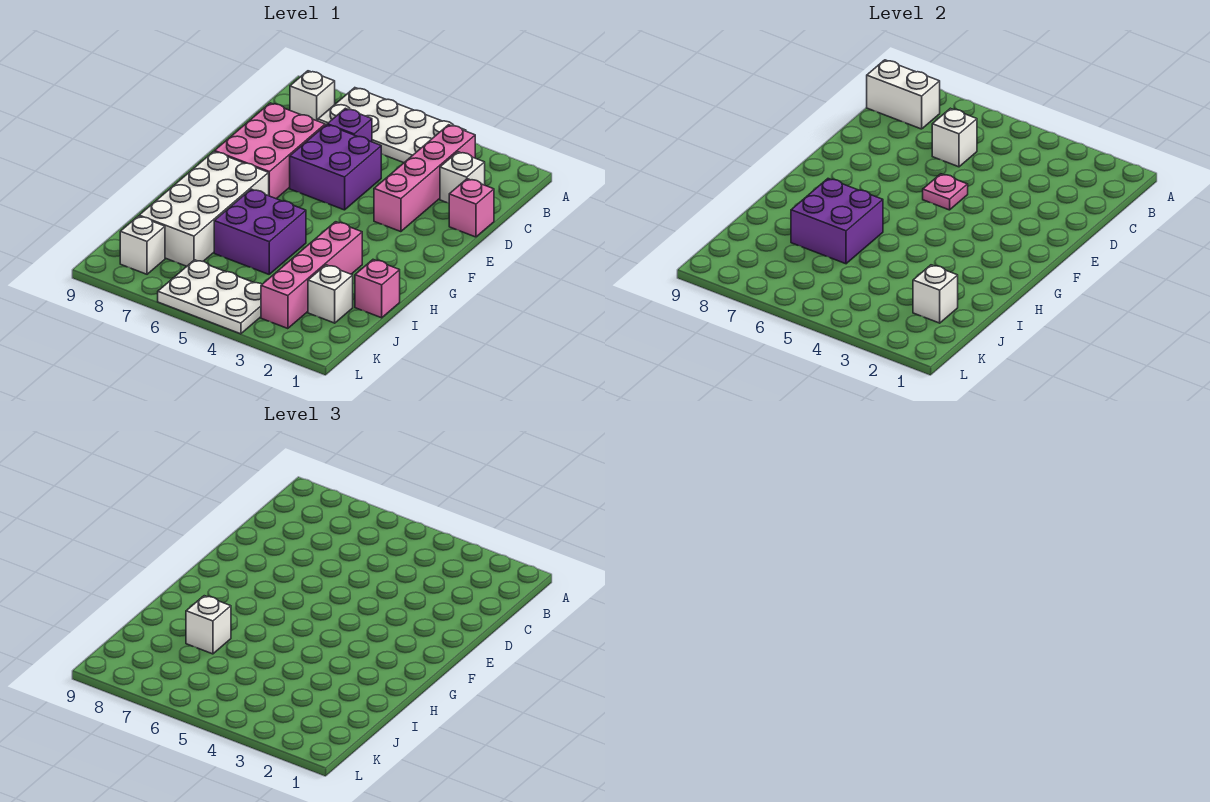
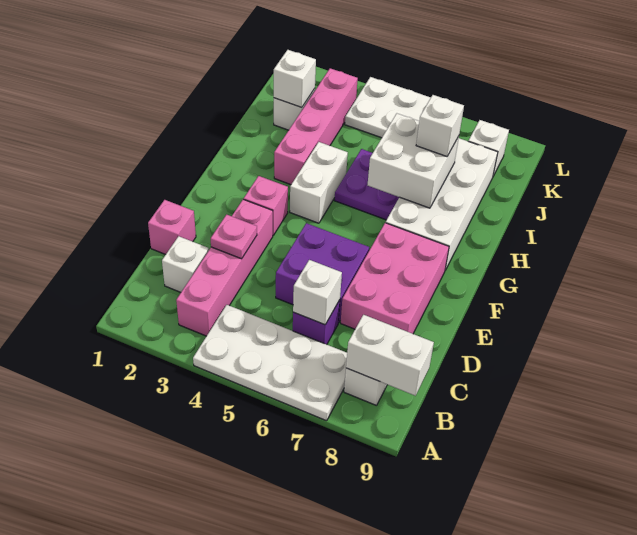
pink plate E5 level 2 -> pink plate D3 level 2
none -> white brick G4:H4 level 1
purple brick H5:I6 level 1 -> purple plate H5:I6 level 1
purple brick H6:I7 level 2 -> white brick H6:I7 level 2
pink brick I1 level 1 -> pink brick F3 level 1

